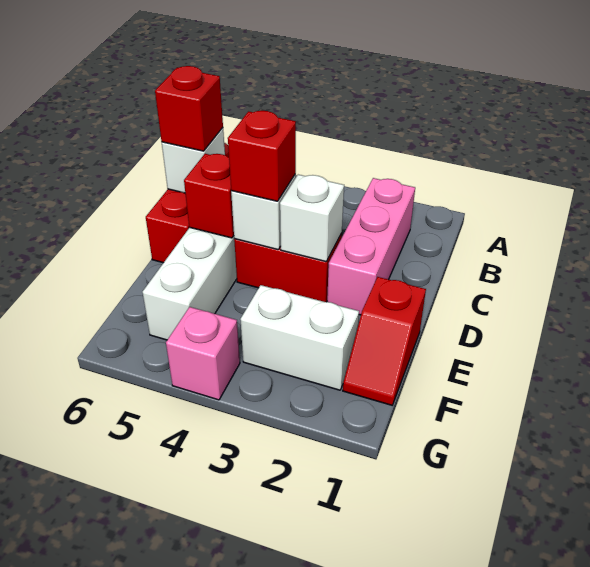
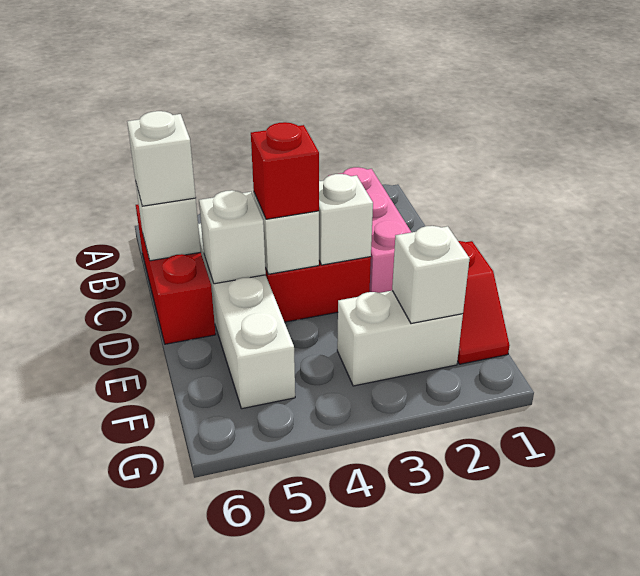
red brick C6 level 3 -> white brick C6 level 3
red brick D5 level 2 -> white brick D5 level 2
none -> white brick F2 level 2
pink brick G4 level 1 -> none

